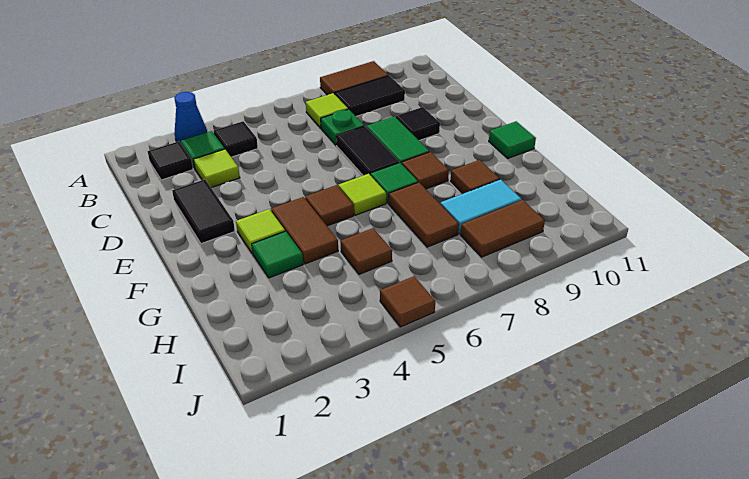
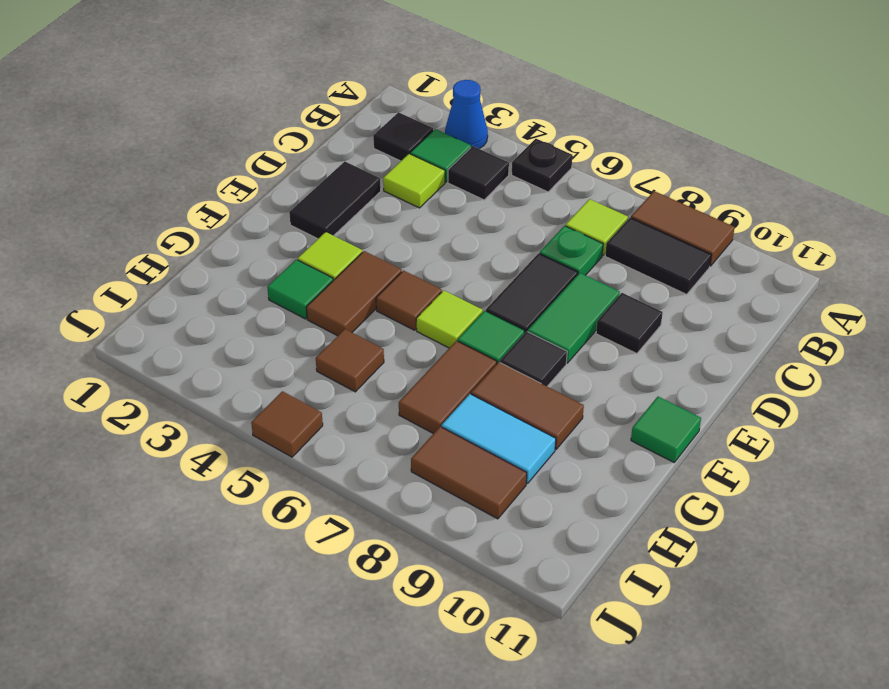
none -> black plate A5 level 1
brown tile F8 level 1 -> black tile F8 level 1
brown tile G9 level 1 -> brown tile G8:G9 level 1

